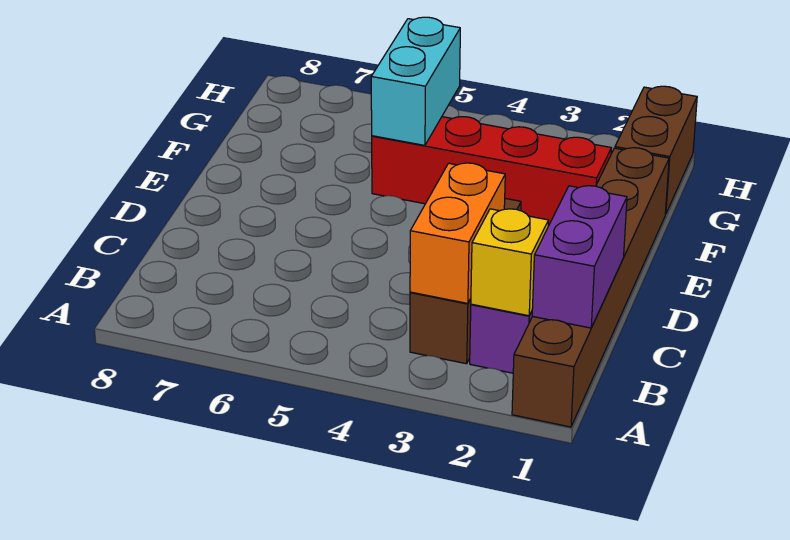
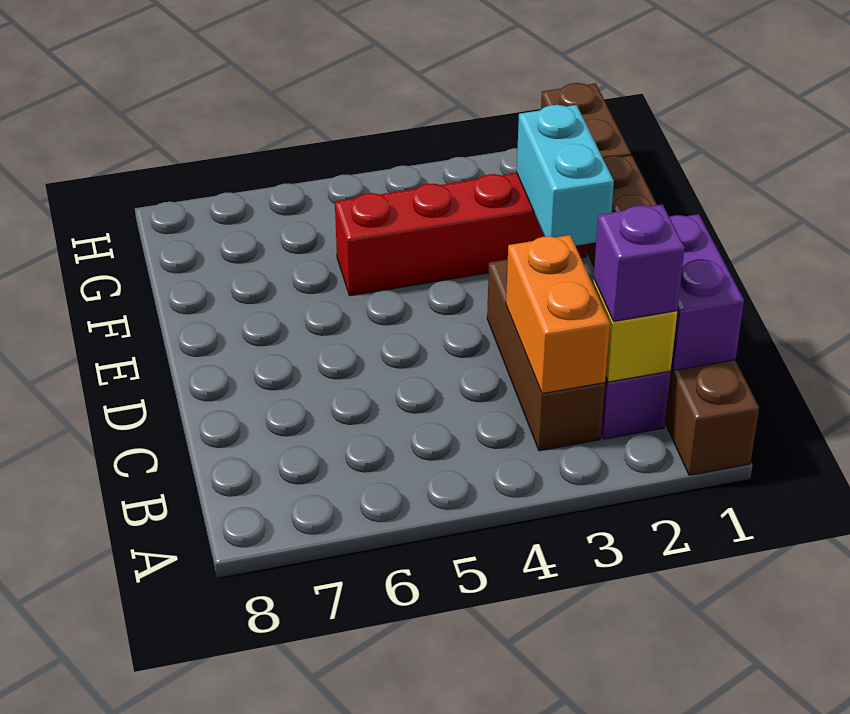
none -> purple brick B2 level 3
cyan brick F5:G5 level 2 -> cyan brick E2:F2 level 2

